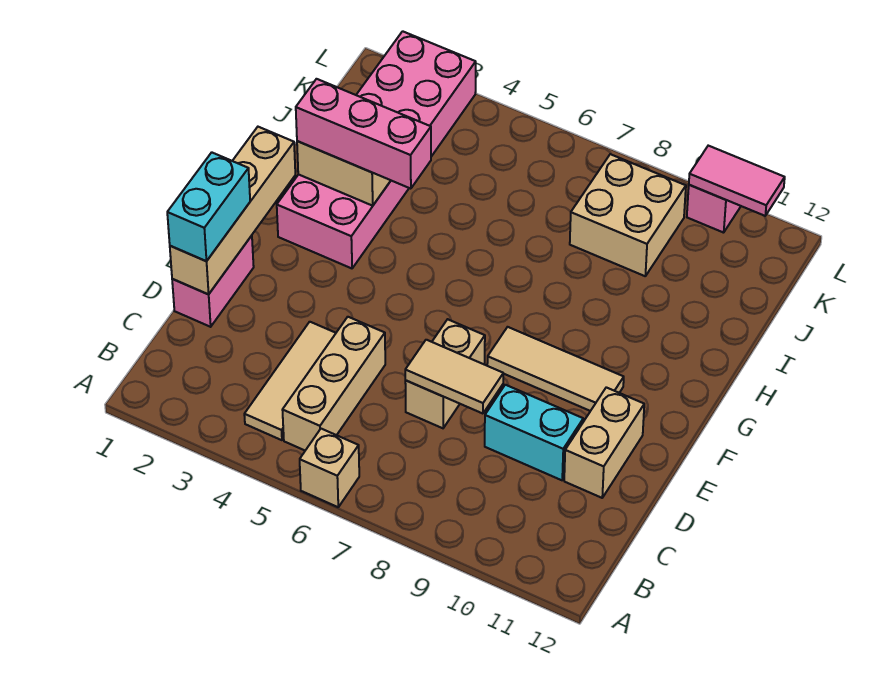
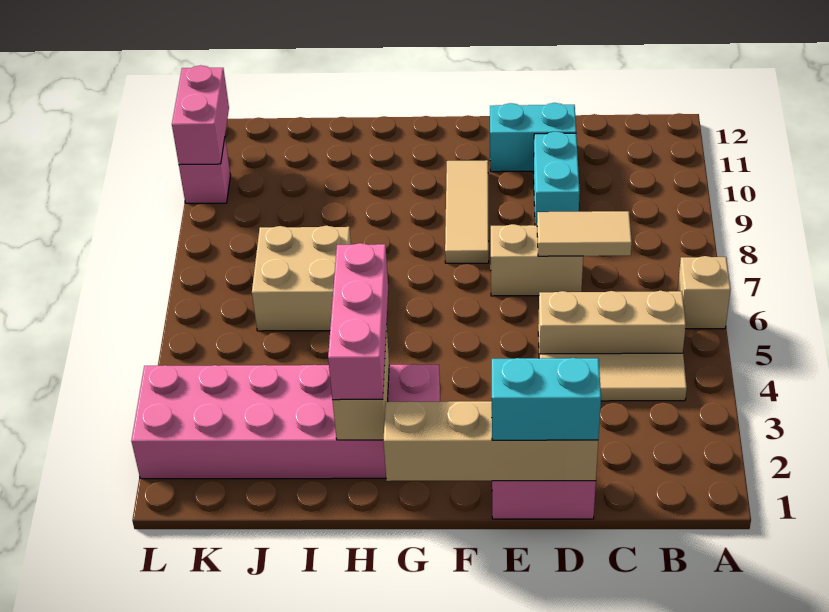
tan tile D7:D8 level 2 -> tan tile C7:D7 level 2
tan brick D11:E11 level 1 -> cyan brick D11:E11 level 1
tan brick J8:K9 level 1 -> tan brick I6:J7 level 1
pink tile L10:L11 level 2 -> pink brick L10:L11 level 2

